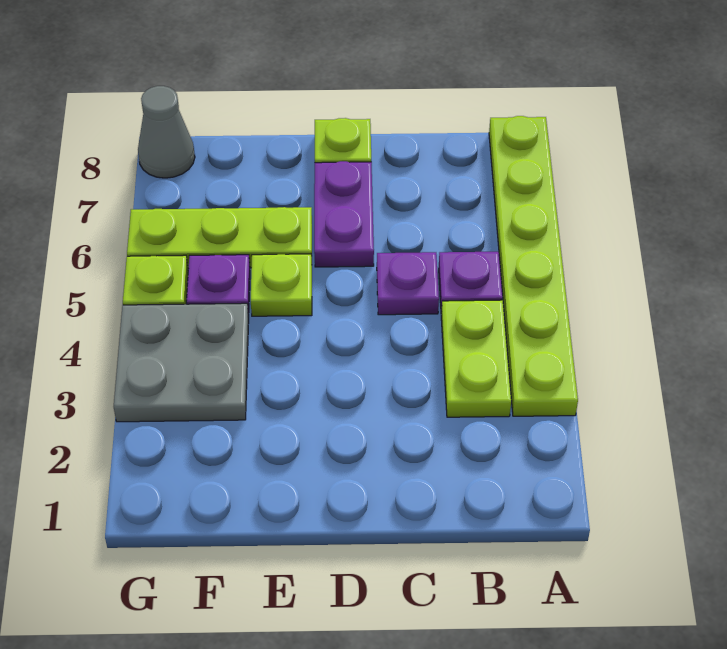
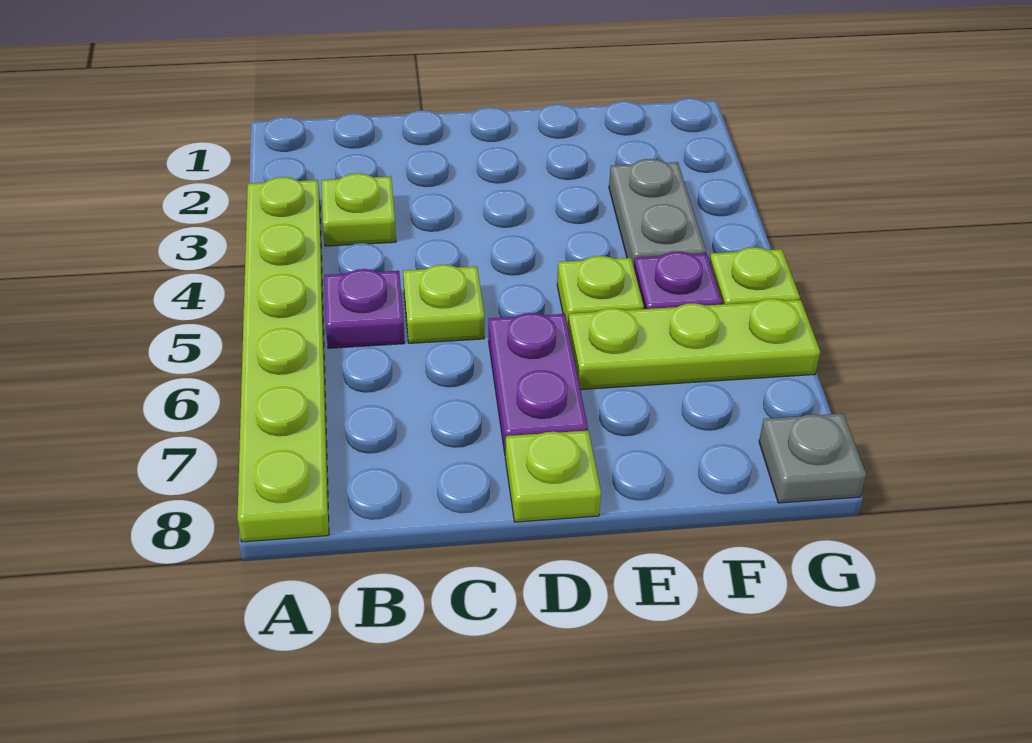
lime plate B3:B4 level 1 -> lime plate B3 level 1
purple plate C5 level 1 -> lime plate C5 level 1
grey plate F3:G4 level 1 -> grey plate F3:F4 level 1
grey cone G8 level 1 -> grey plate G8 level 1

